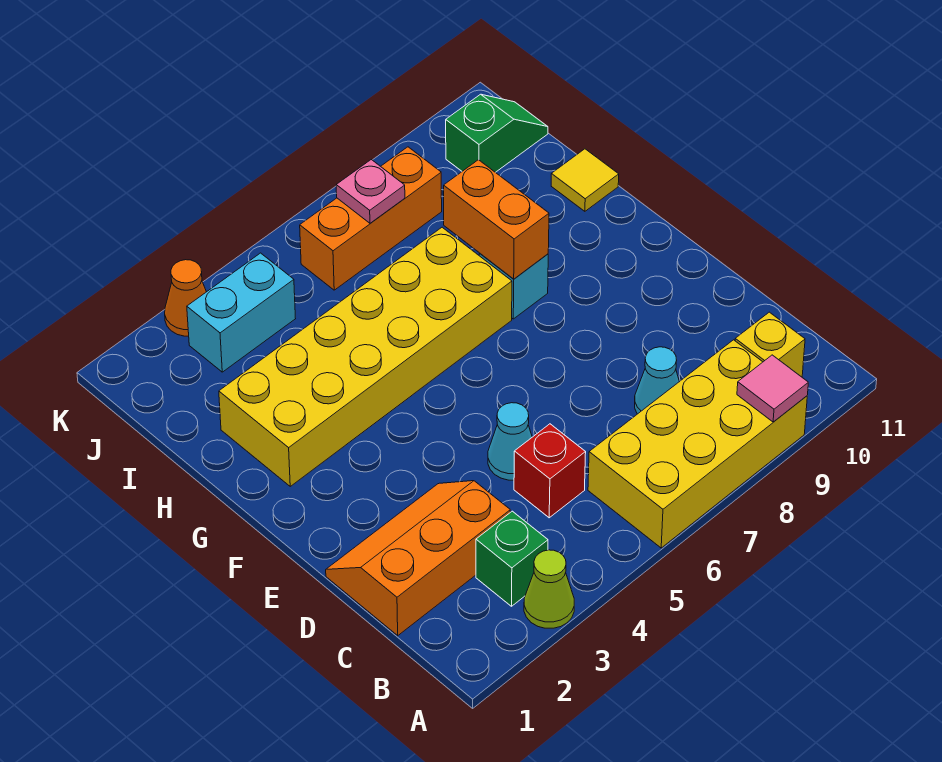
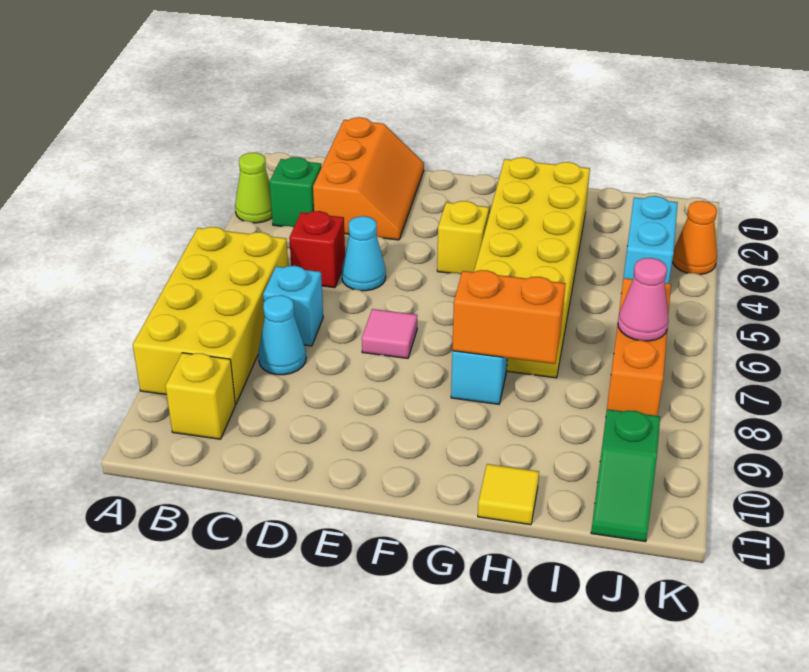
pink tile A9 level 2 -> pink tile E7 level 1
none -> cyan brick C7 level 1
none -> yellow brick F4 level 1
pink plate J7 level 2 -> pink cone J7 level 2

